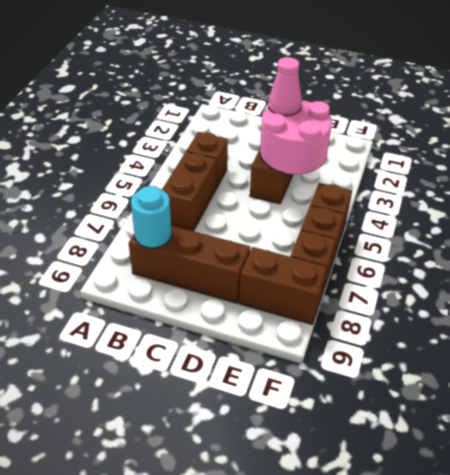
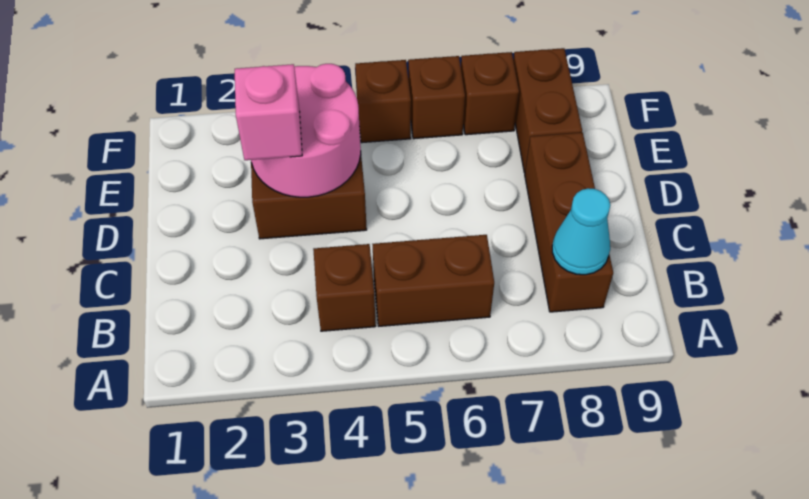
cyan round brick B8 level 2 -> cyan cone B8 level 2
pink cone D3 level 3 -> pink brick D3 level 3

